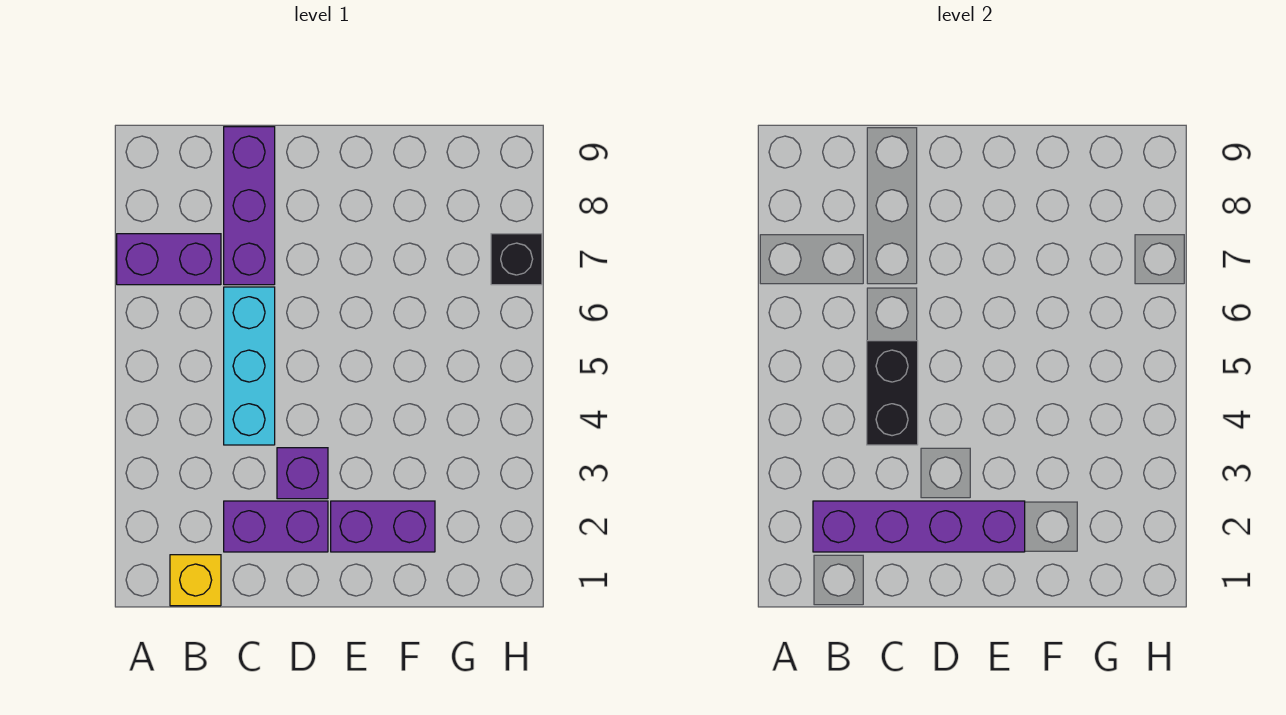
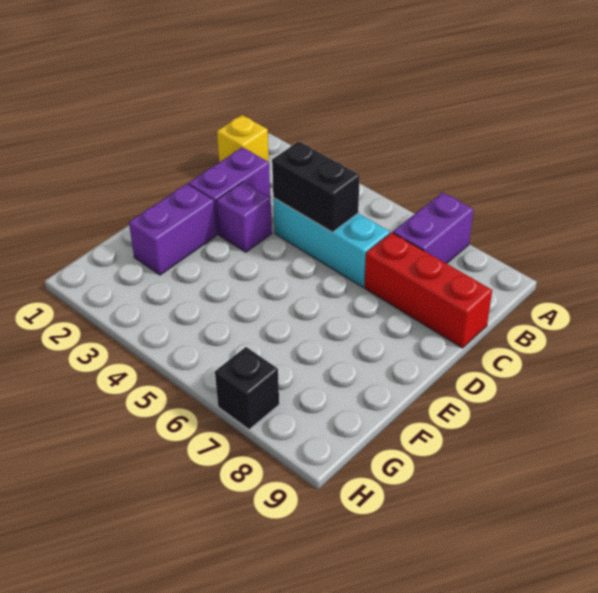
purple brick B2:E2 level 2 -> none
purple brick C7:C9 level 1 -> red brick C7:C9 level 1

